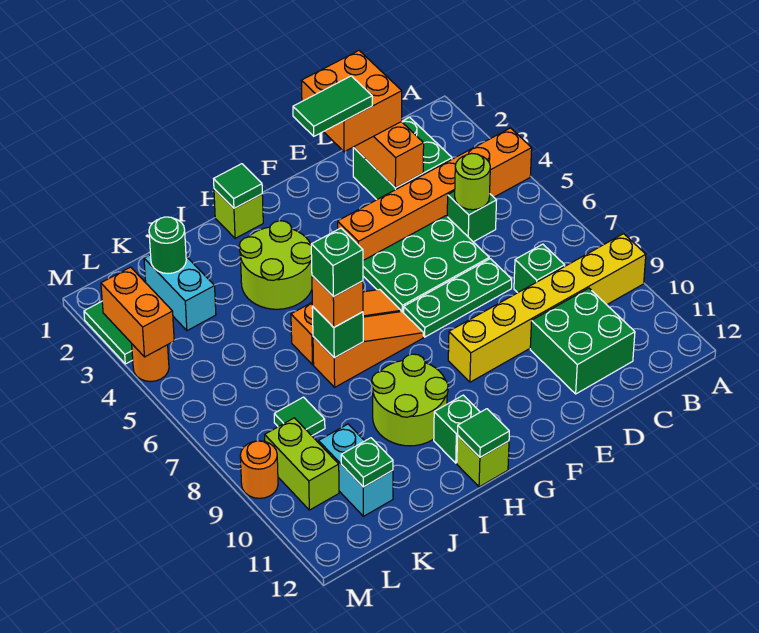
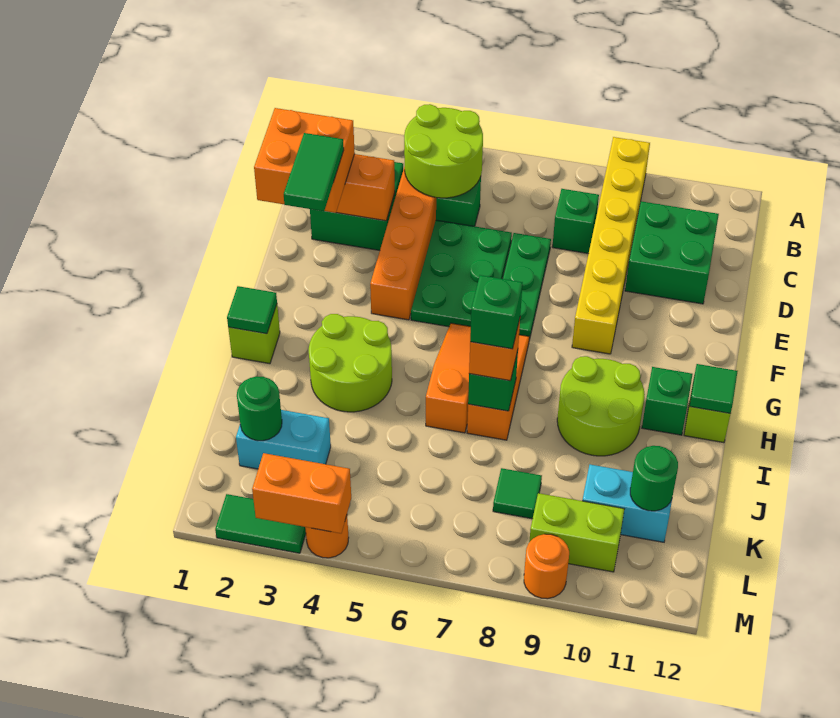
lime round brick C5 level 2 -> lime round brick B4:C5 level 2
green plate K11 level 2 -> green round brick K11 level 2

